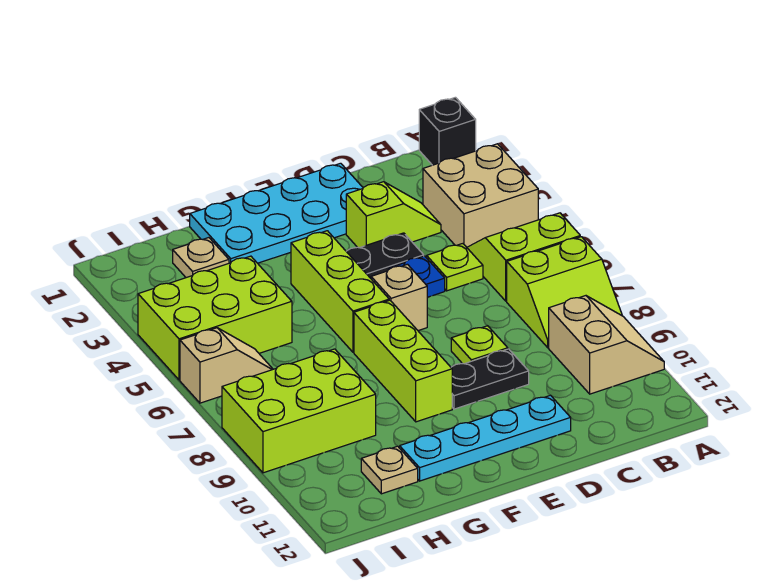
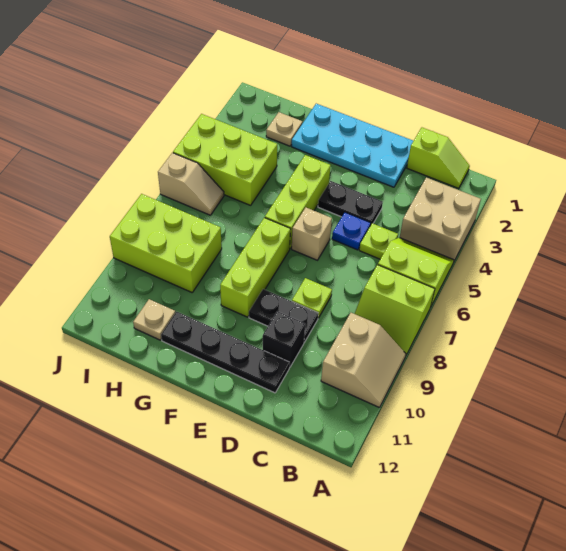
black brick A1 level 1 -> black brick D10 level 1
lime slope C3:D3 level 1 top D -> lime slope B1:C1 level 1 top C
cyan plate D11:G11 level 1 -> black plate D11:G11 level 1

